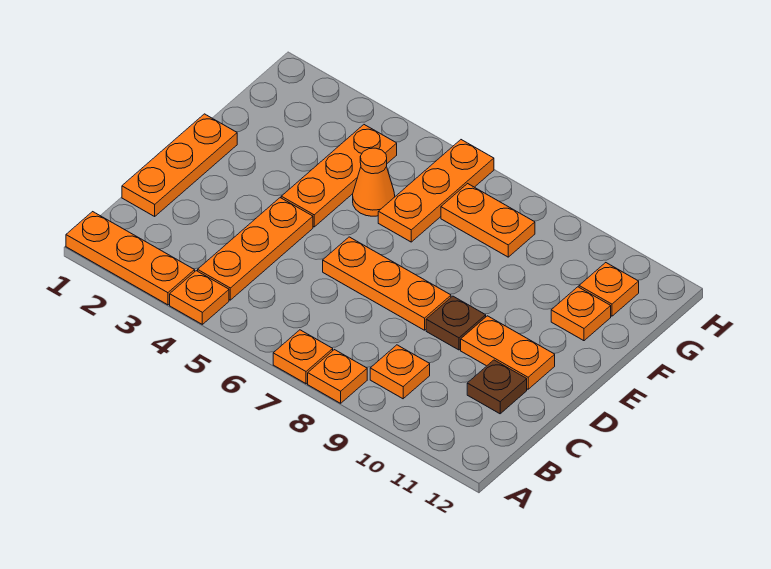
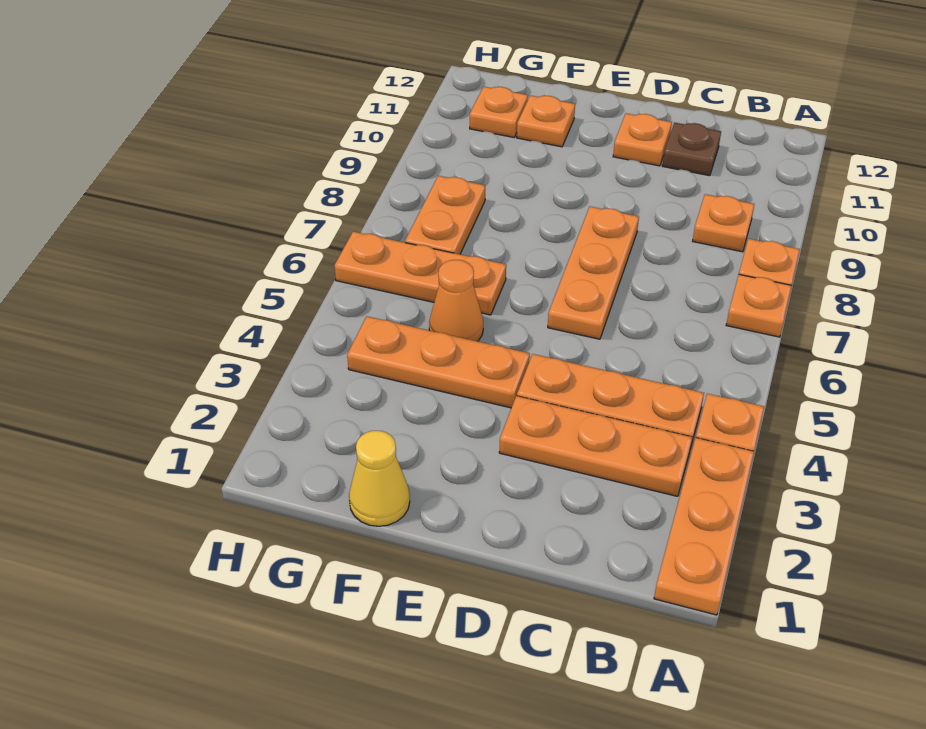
orange plate C1:E1 level 1 -> orange plate B3:D3 level 1
brown plate D9 level 1 -> none
orange plate D10:D11 level 1 -> orange plate D11 level 1
none -> yellow cone F1 level 1

